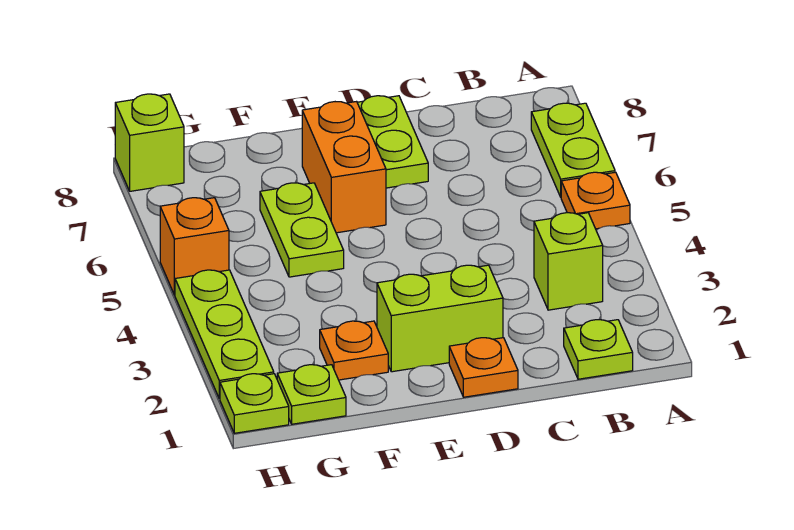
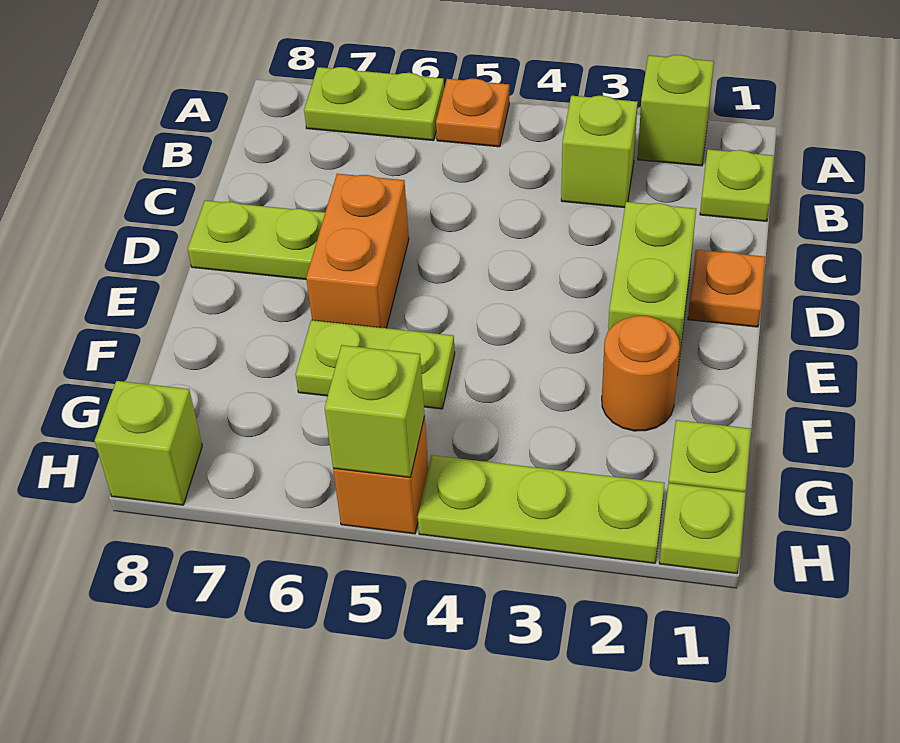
none -> lime brick A2 level 1
orange brick E6:E7 level 1 -> orange brick D6:E6 level 1
orange plate F2 level 1 -> orange round brick F2 level 1
none -> lime brick H5 level 2

